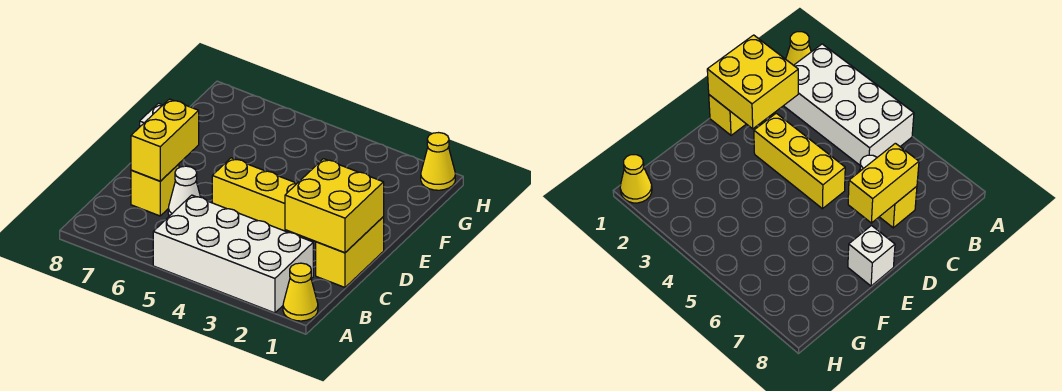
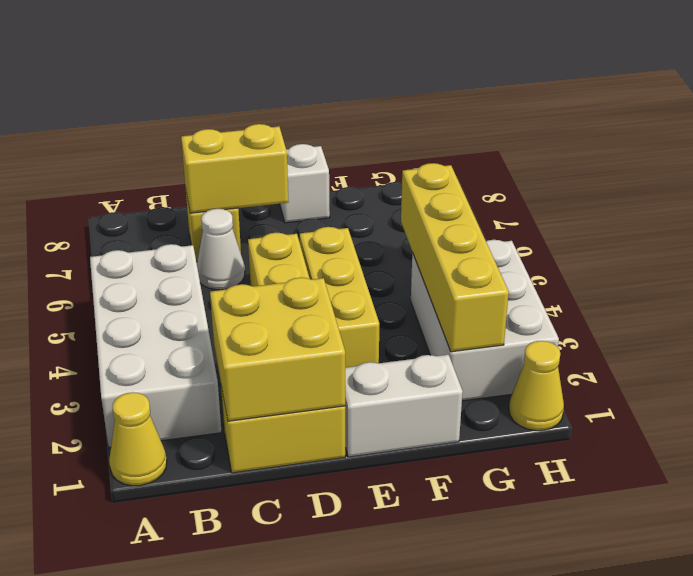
none -> white brick E1:F1 level 1
none -> yellow brick E3:E5 level 1
none -> white brick G2:H4 level 1
none -> yellow brick G2:G5 level 2

